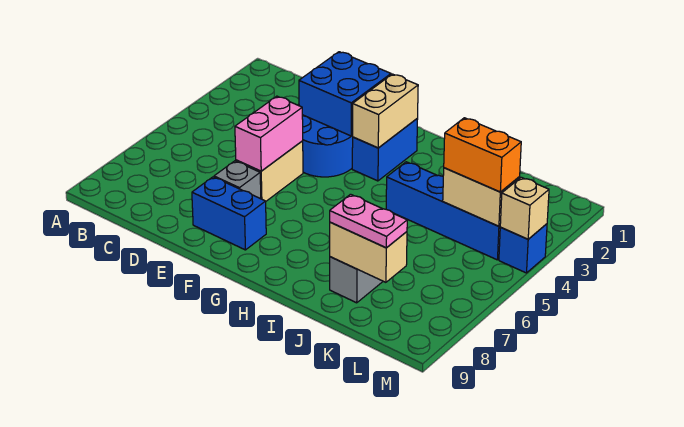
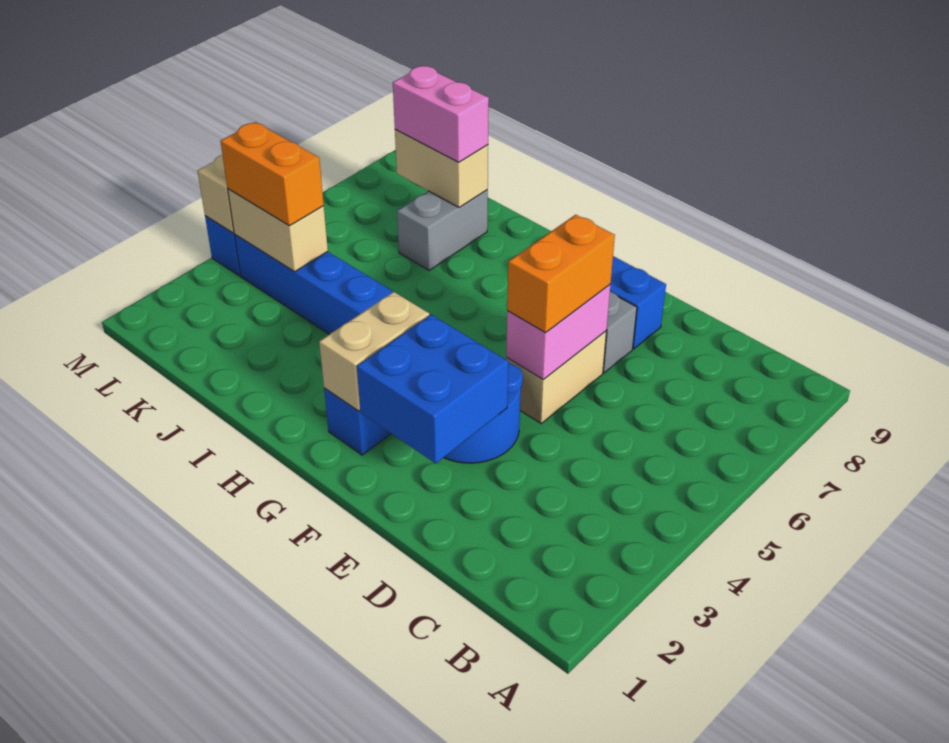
none -> orange brick E5:E6 level 3
pink plate J8:K8 level 3 -> pink brick J8:K8 level 3

